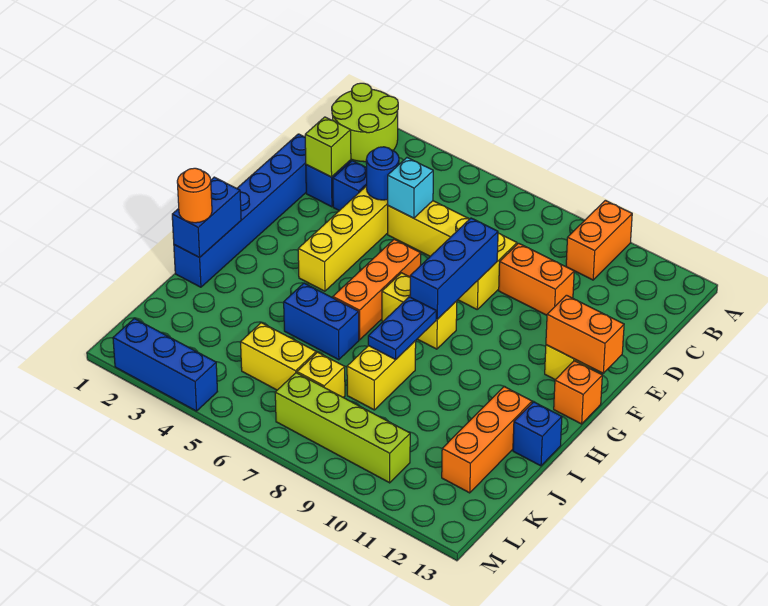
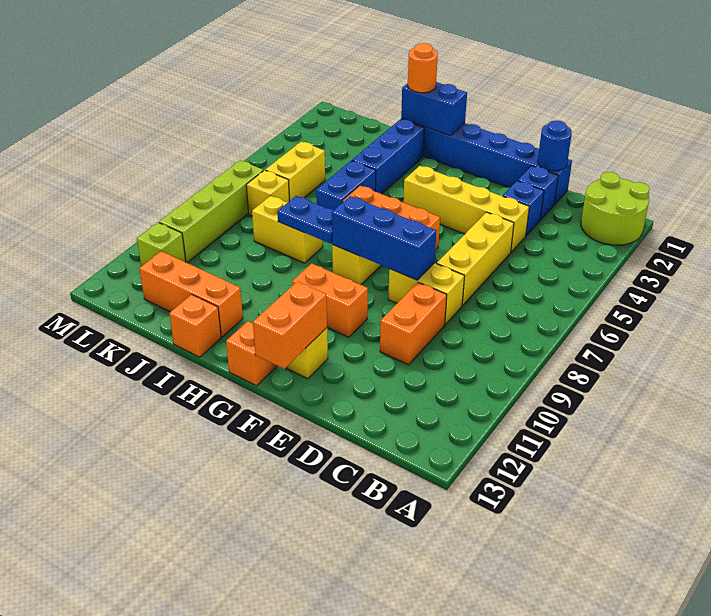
orange brick A10:B10 level 1 -> orange brick F10:G10 level 1
lime brick D2 level 2 -> lime brick L11 level 1
blue round brick D4 level 2 -> blue round brick D1 level 2
cyan brick D5 level 2 -> none
blue brick I13 level 1 -> orange brick I13 level 1
blue brick M2:M4 level 1 -> blue brick I2:I4 level 1

